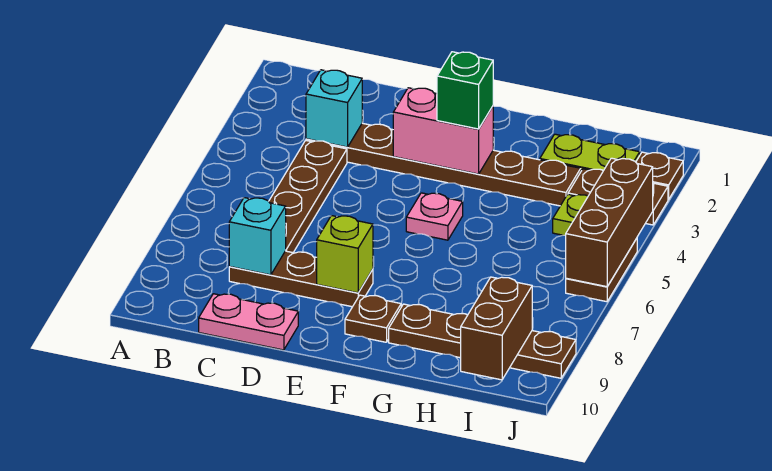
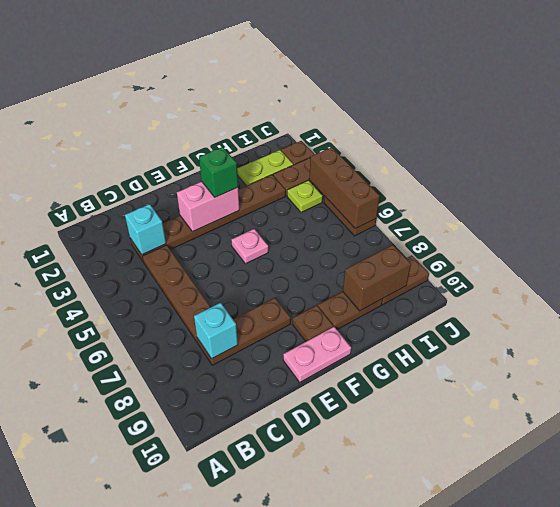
pink plate C10:D10 level 1 -> pink plate E10:F10 level 1
lime brick E8 level 2 -> none
brown brick I9:I10 level 2 -> brown brick H9:I9 level 2

